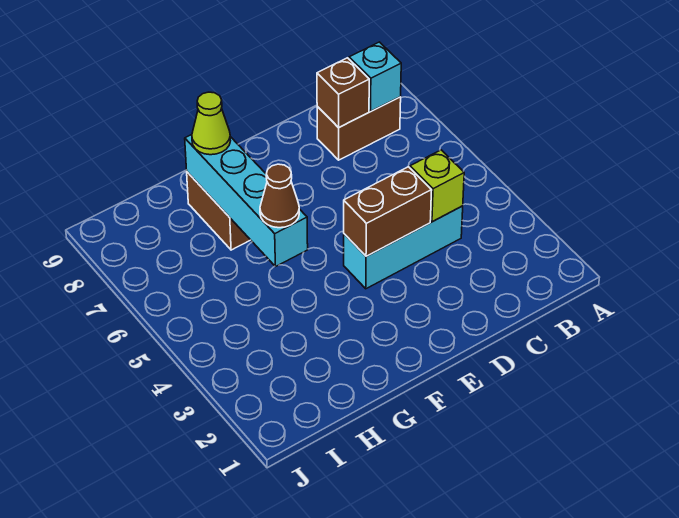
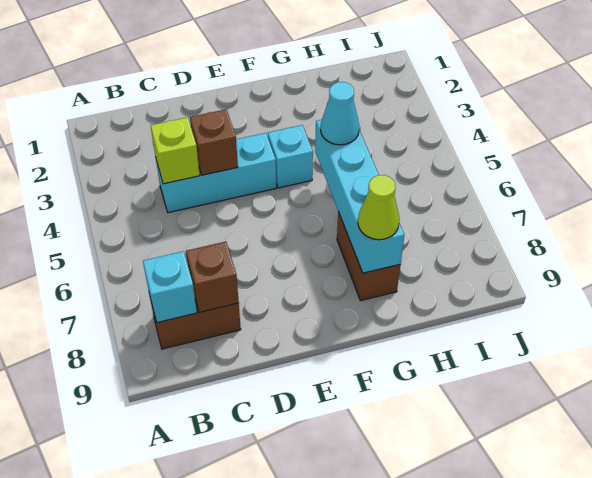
brown brick D4:E4 level 2 -> brown brick D4 level 2
none -> cyan brick F4 level 1
brown cone G5 level 3 -> cyan cone G5 level 3

